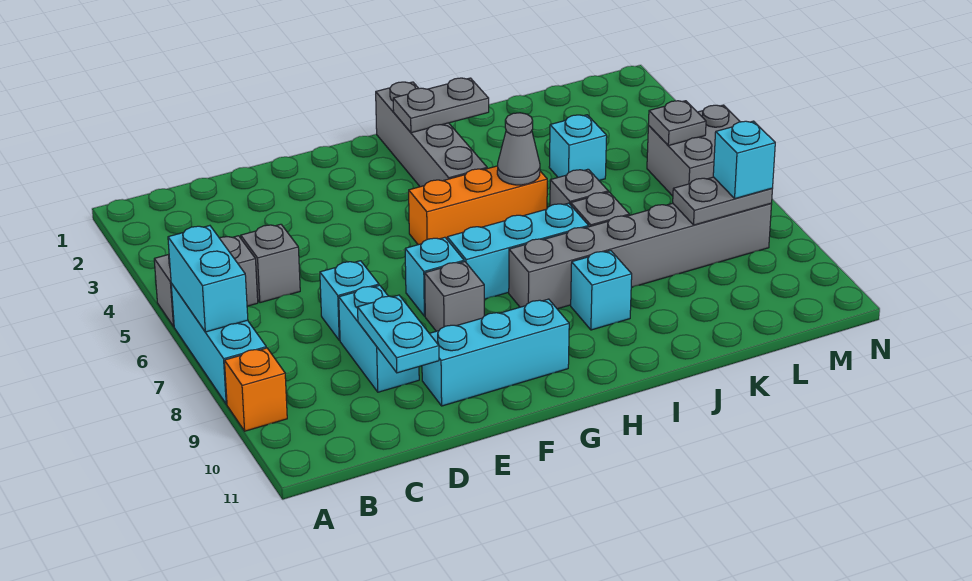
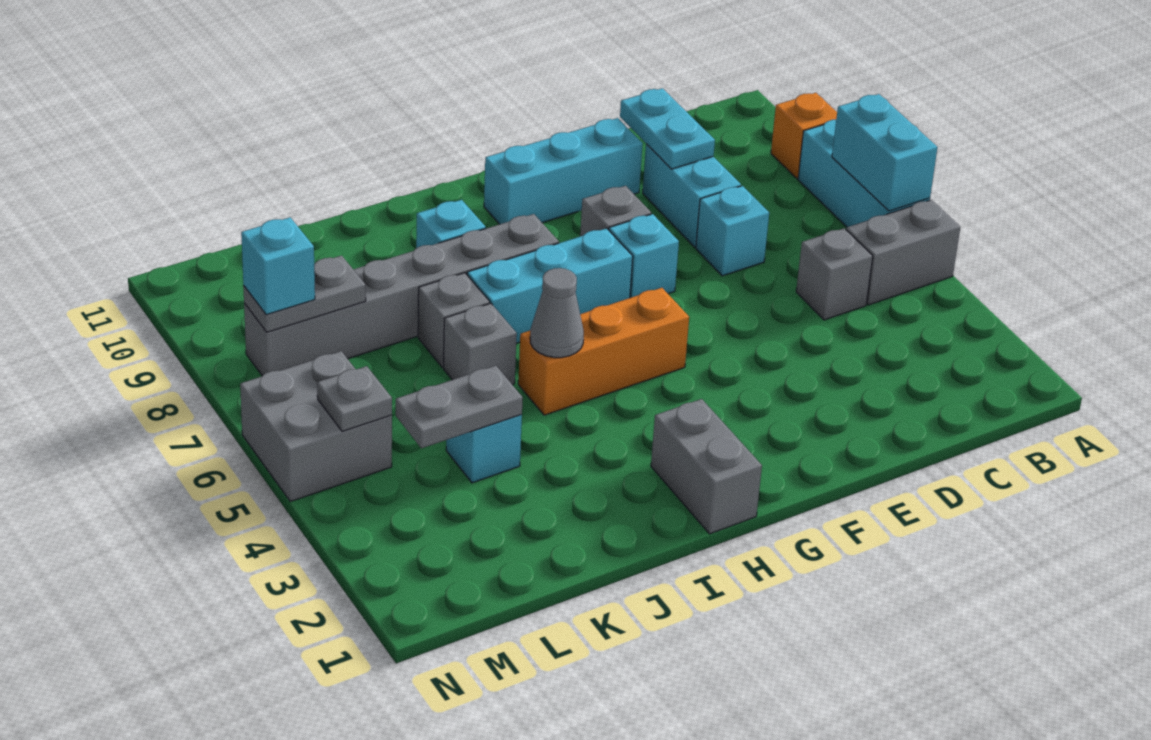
grey brick H1:H4 level 1 -> grey brick H1:H2 level 1
grey plate H2:I2 level 2 -> grey plate K4:L4 level 2

